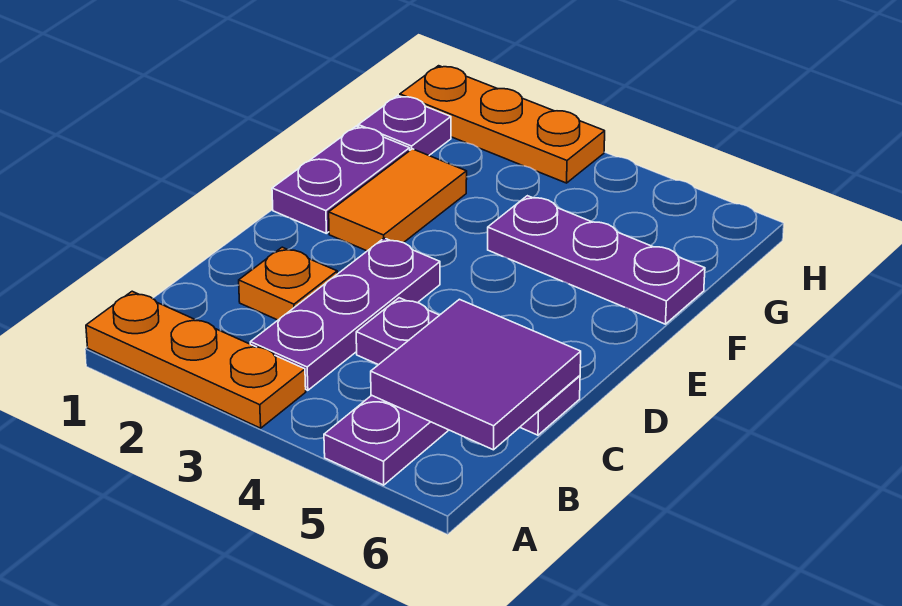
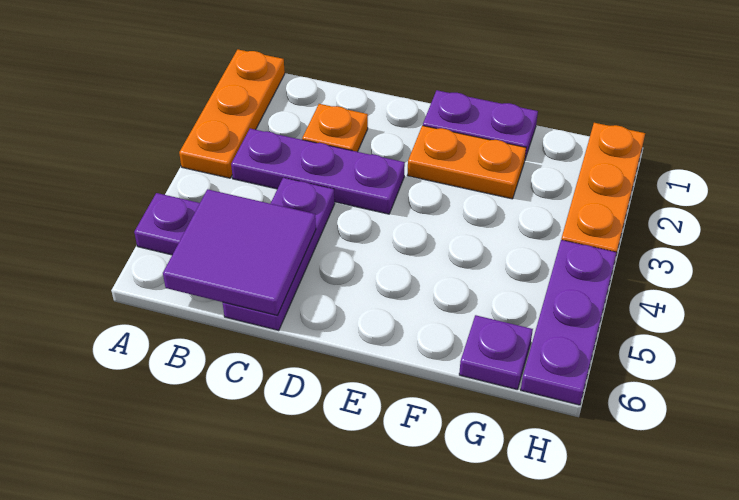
orange tile E2:F2 level 1 -> orange plate E2:F2 level 1
purple plate F4:F6 level 1 -> purple plate H4:H6 level 1
purple plate G1 level 1 -> purple plate G6 level 1

